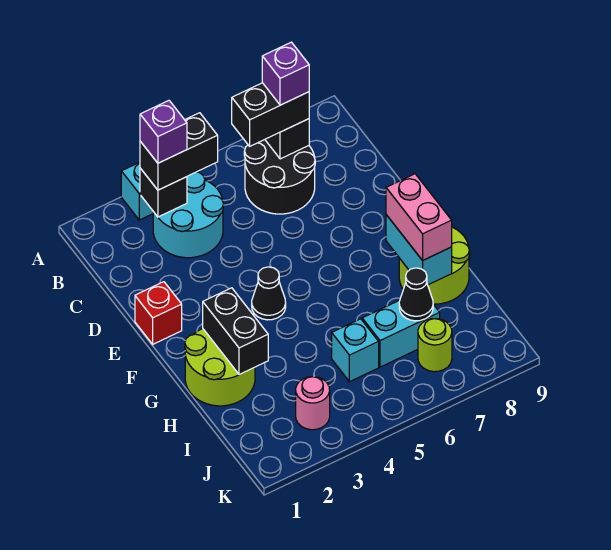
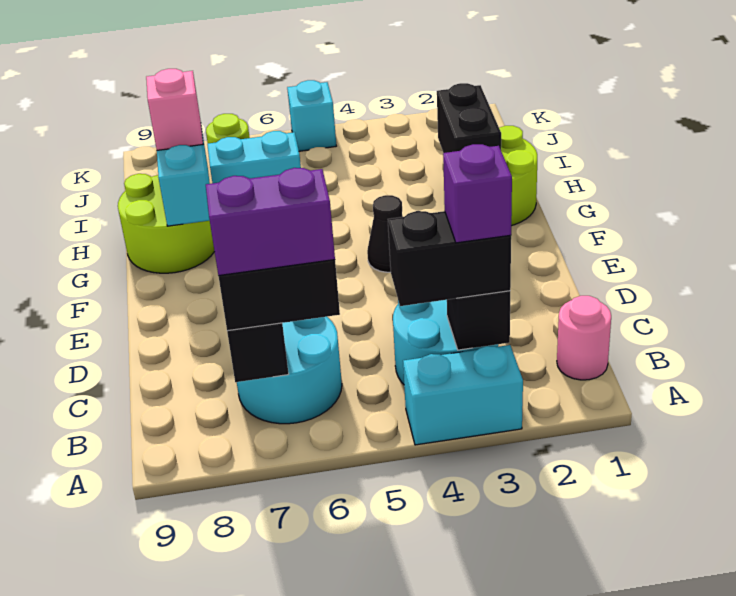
black round brick B6:C7 level 1 -> cyan round brick B6:C7 level 1
purple brick B7 level 4 -> purple brick B6:B7 level 4
red brick E1 level 1 -> none
pink brick G8:H8 level 3 -> pink brick H8 level 3
cyan brick I5 level 1 -> cyan brick K5 level 1
black cone I7 level 2 -> none
pink round brick J3 level 1 -> pink round brick B1 level 1

